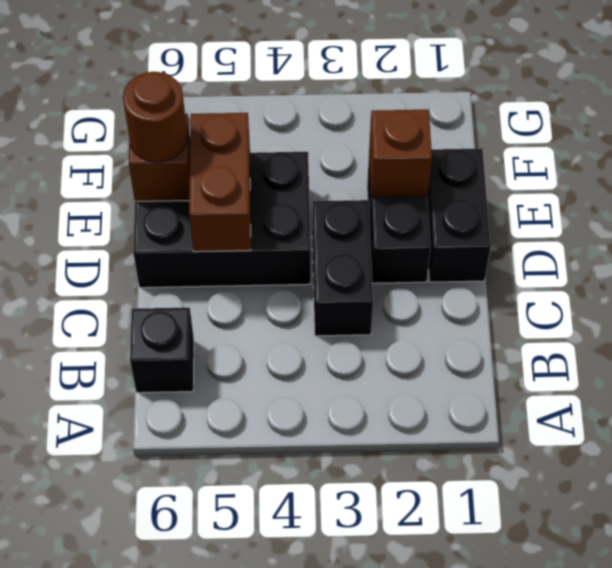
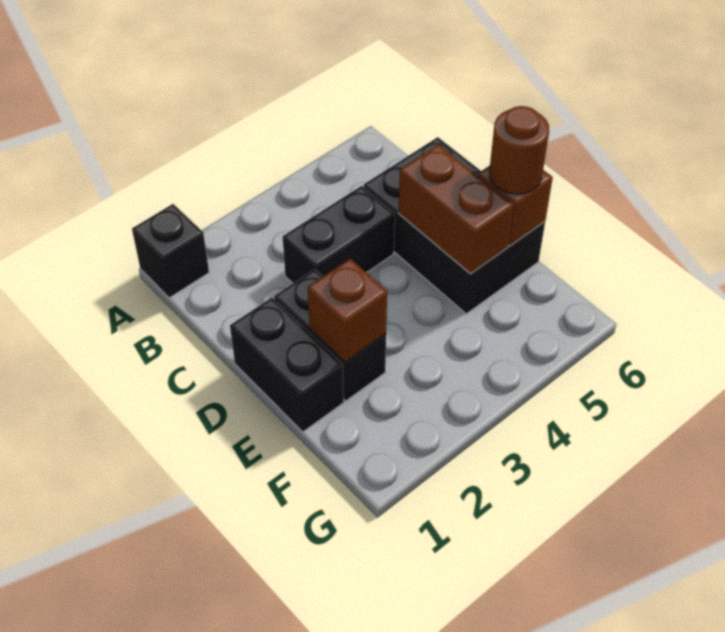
black brick B6 level 1 -> black brick A1 level 1
black brick C3:D3 level 1 -> black brick C3:C4 level 1
black brick D4:E6 level 1 -> black brick C5:E6 level 1

